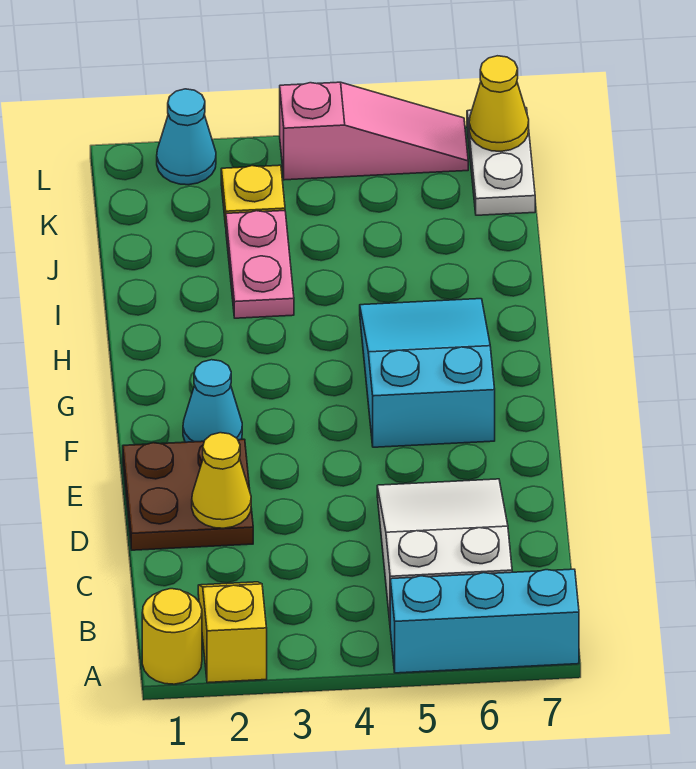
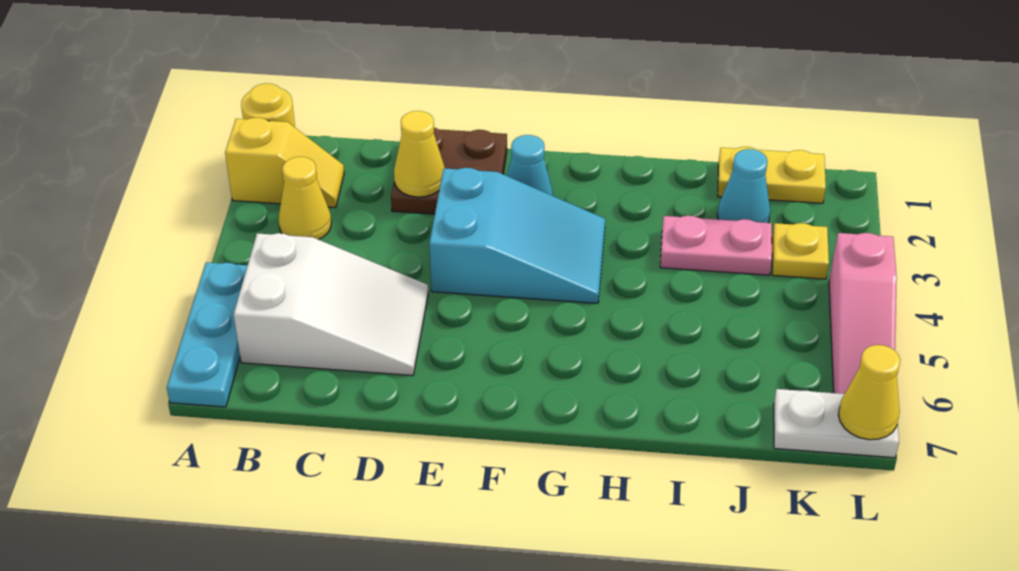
cyan brick A5:A7 level 1 -> cyan plate A5:A7 level 1
none -> yellow cone B3 level 1
cyan slope F5:H6 level 1 top F -> cyan slope E3:G4 level 1 top E
none -> yellow plate J1:K1 level 1
cyan cone L2 level 1 -> cyan cone J2 level 1

